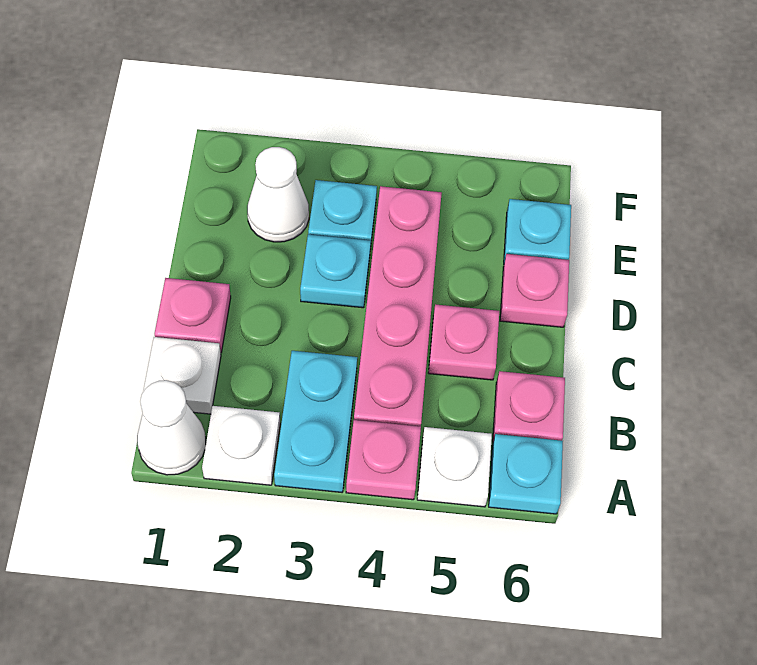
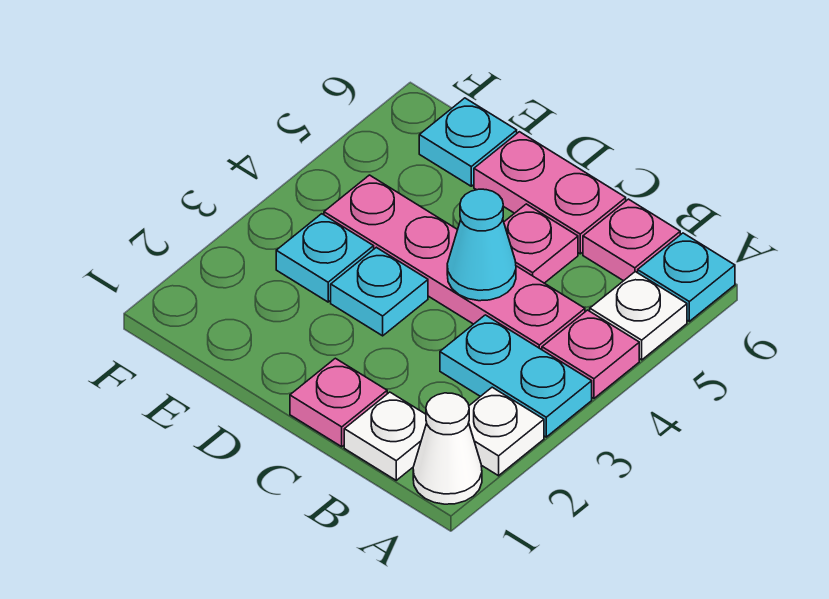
none -> cyan cone C4 level 2
pink plate D6 level 1 -> pink plate C6:D6 level 1
white cone E2 level 1 -> none

